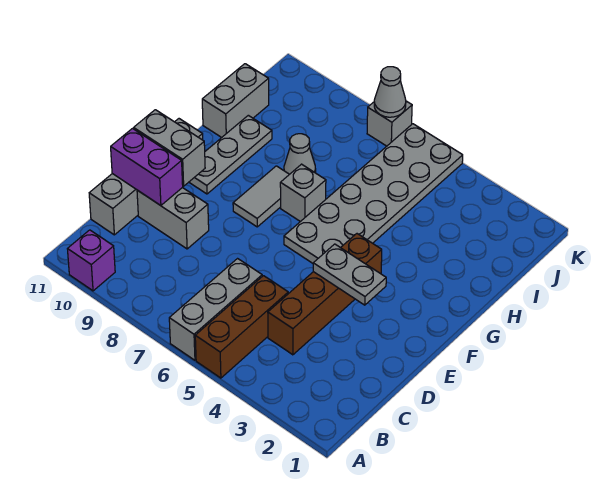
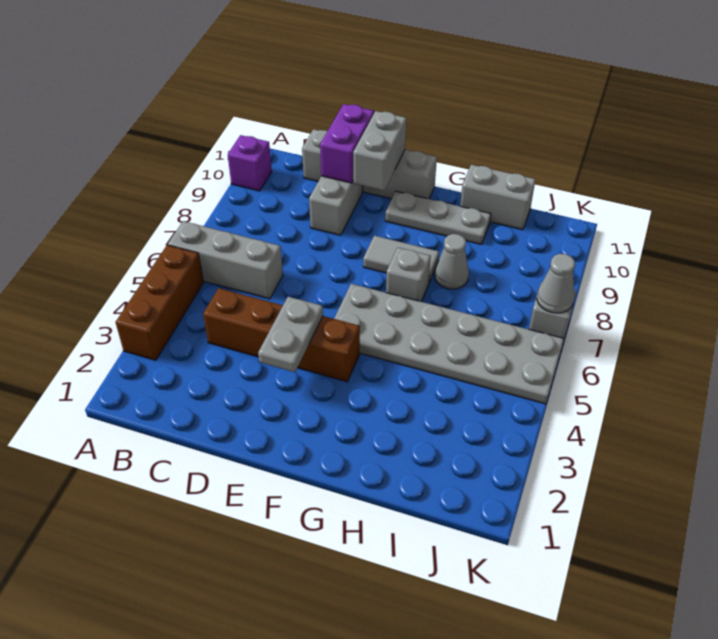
brown brick A5:C5 level 1 -> brown brick A3:A5 level 1

